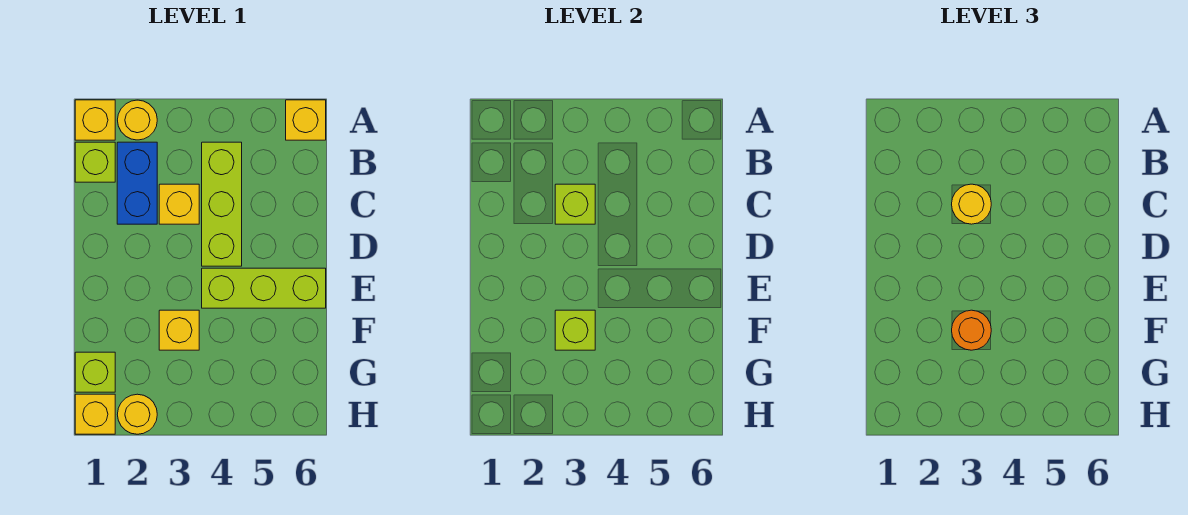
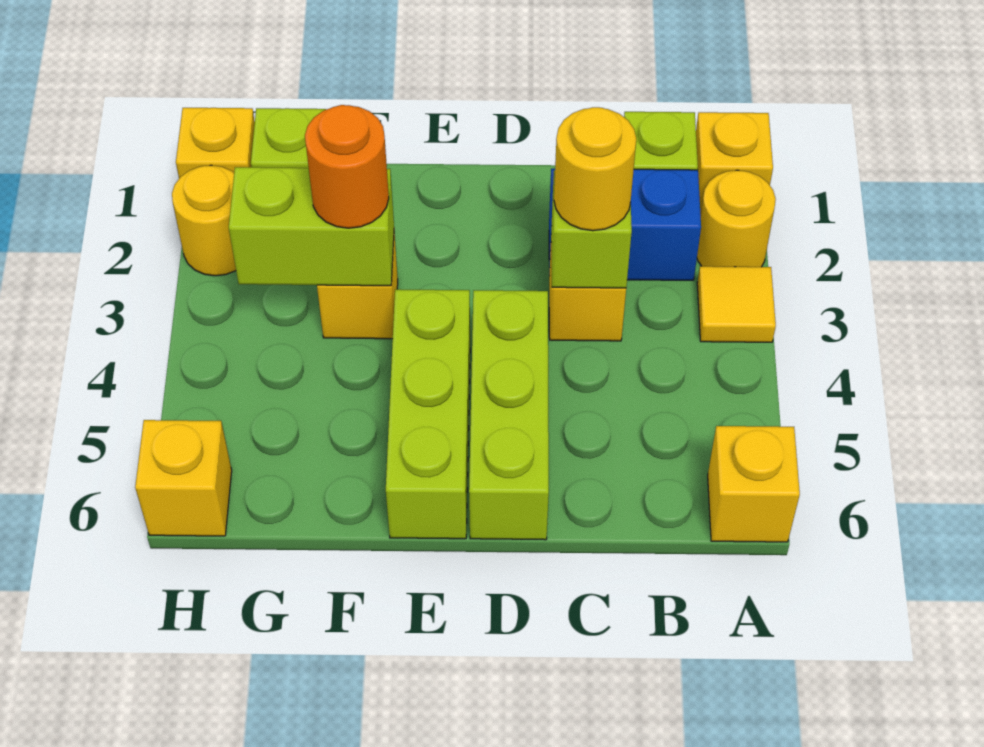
none -> yellow tile A3 level 1
lime brick B4:D4 level 1 -> lime brick D4:D6 level 1
lime brick F3 level 2 -> lime brick F3:G3 level 2
none -> yellow brick H6 level 1

